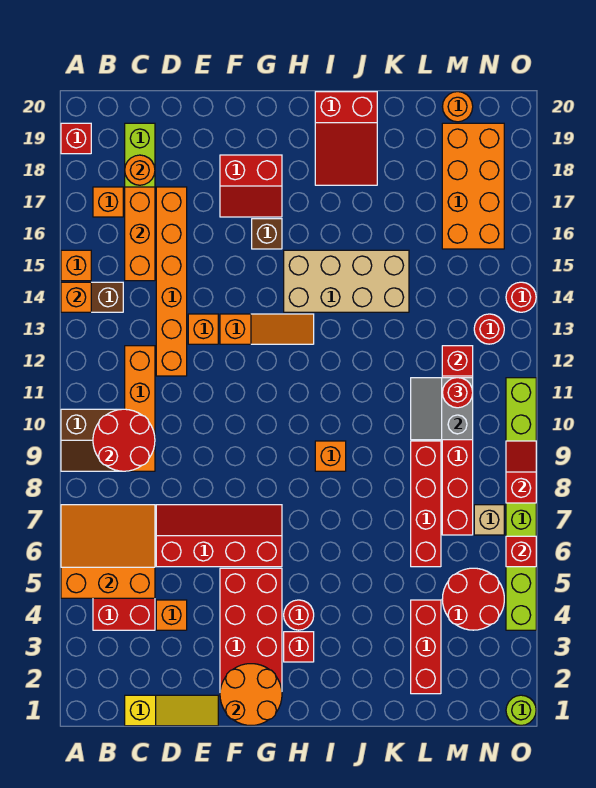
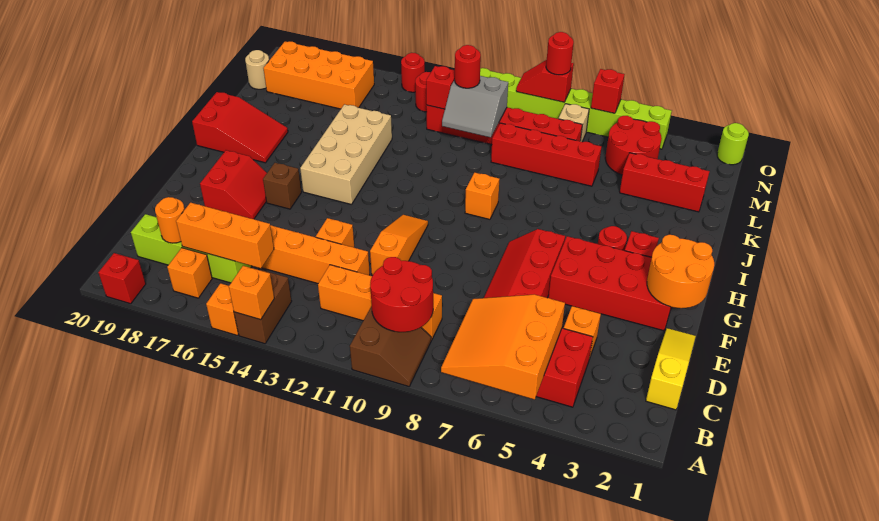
orange slope F13:H13 level 1 top F -> orange slope E11:G11 level 1 top E
orange round brick M20 level 1 -> tan round brick M20 level 1
none -> red round brick O8 level 3

